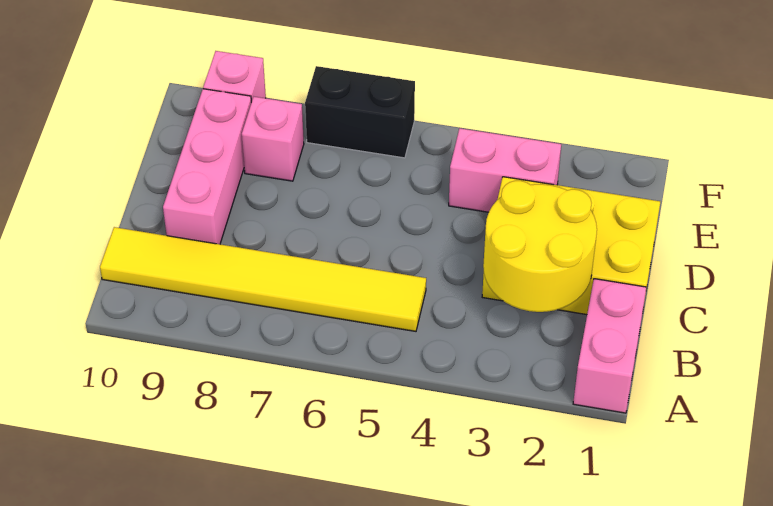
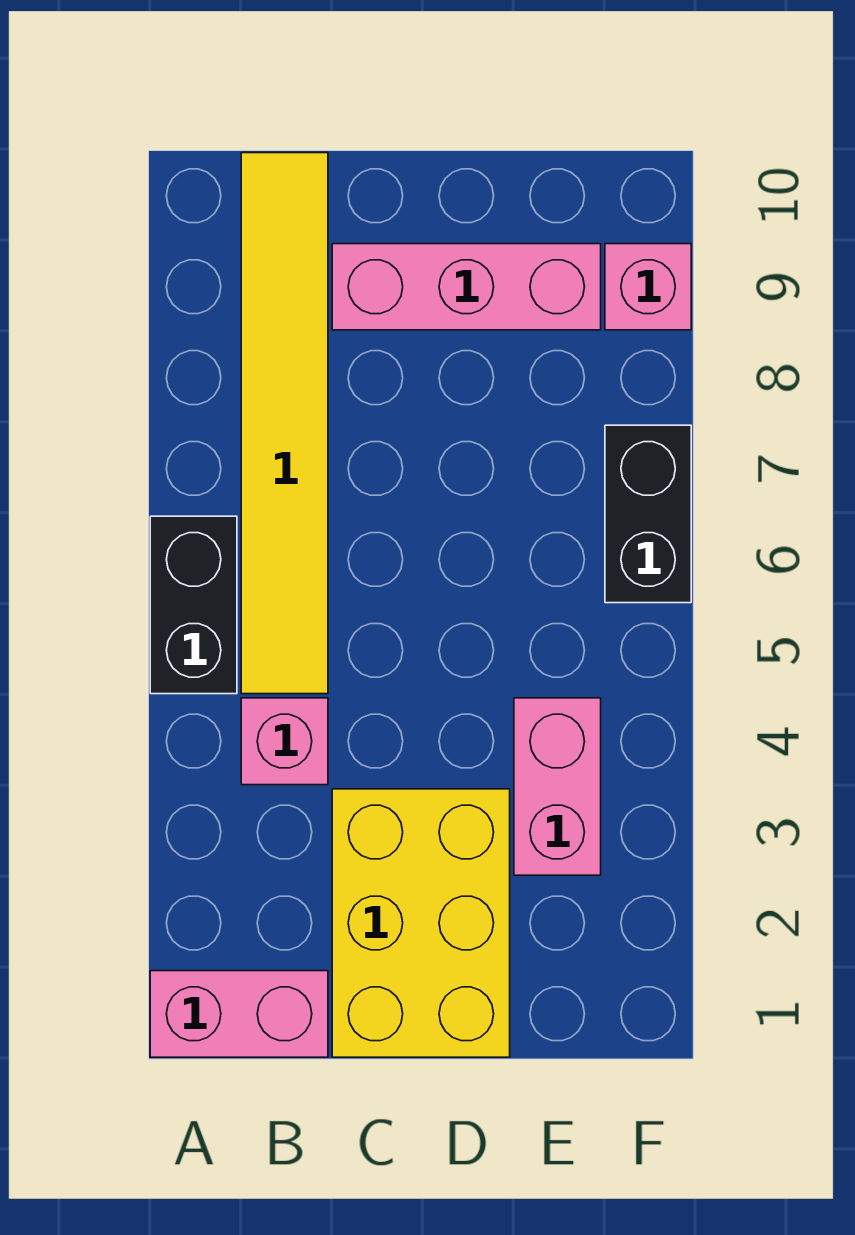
none -> black brick A5:A6 level 1
yellow round brick B2:C3 level 2 -> none
pink brick E8 level 1 -> pink brick B4 level 1

